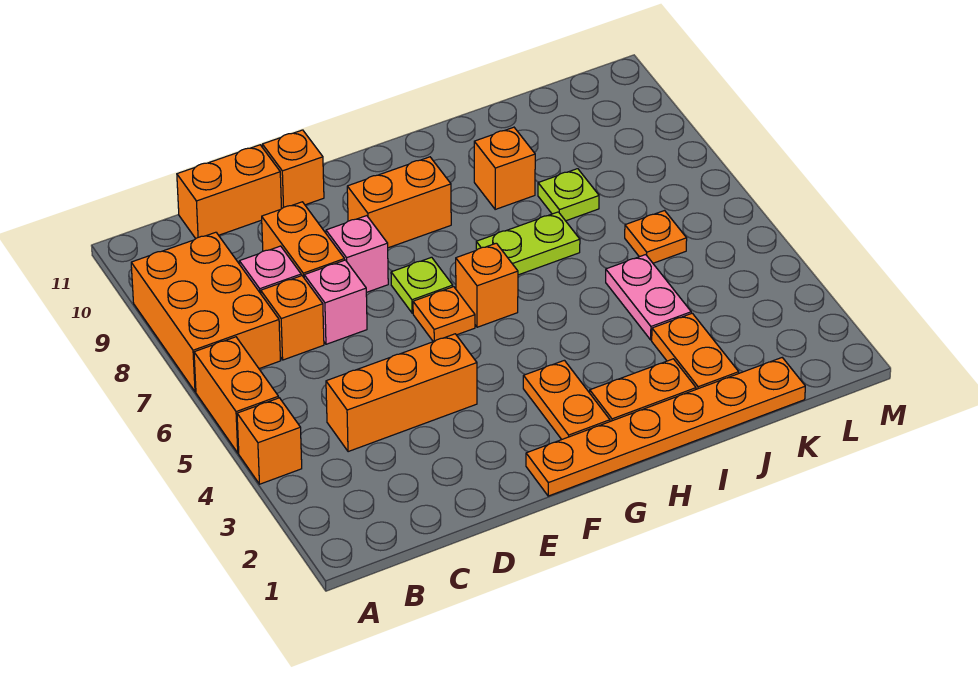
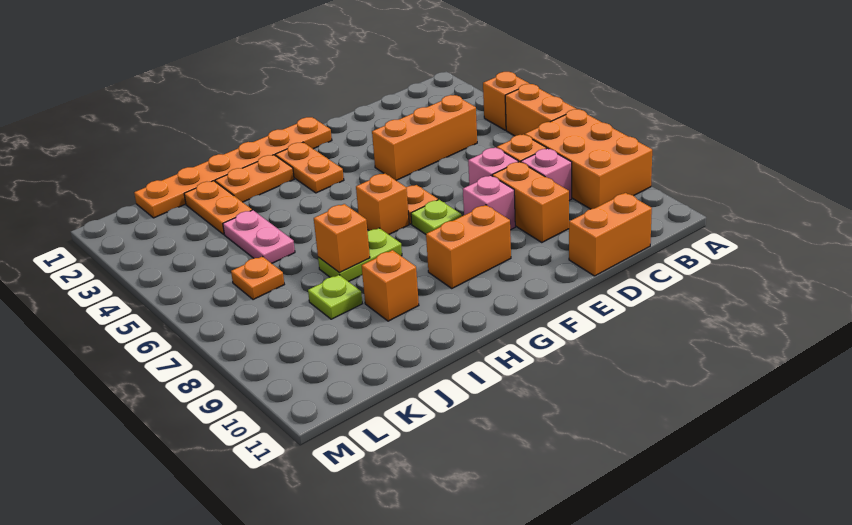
orange brick E11 level 1 -> orange brick I7 level 2

